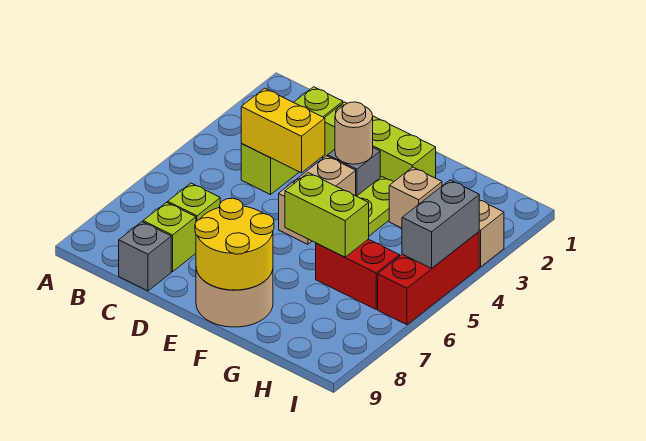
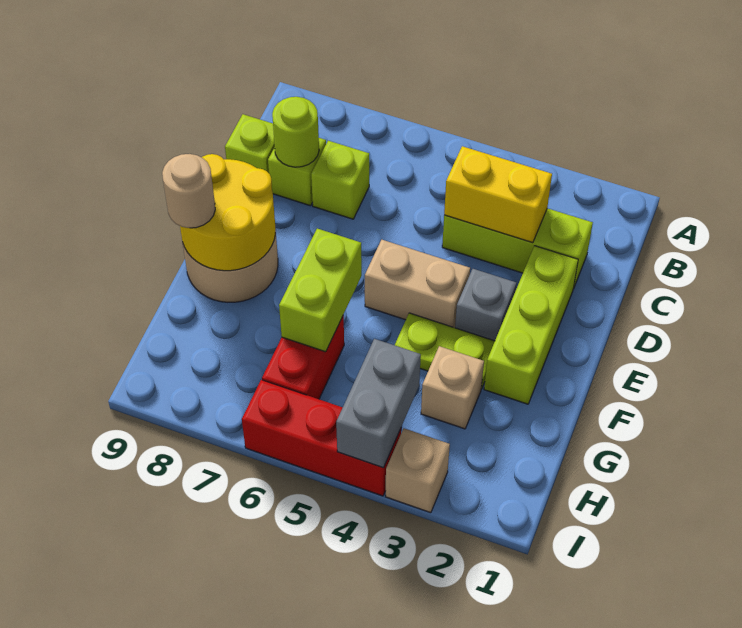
yellow brick C4:D4 level 2 -> yellow brick C3:C4 level 2
none -> lime round brick C8 level 2
grey brick C9 level 1 -> lime brick C9 level 1
tan round brick E3 level 2 -> tan round brick F9 level 3
grey brick I4:I5 level 2 -> grey brick H4:I4 level 2

